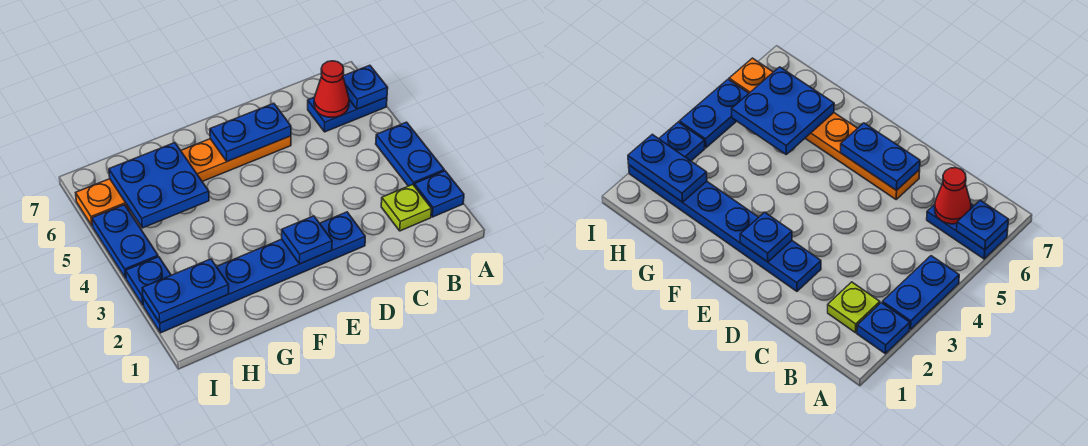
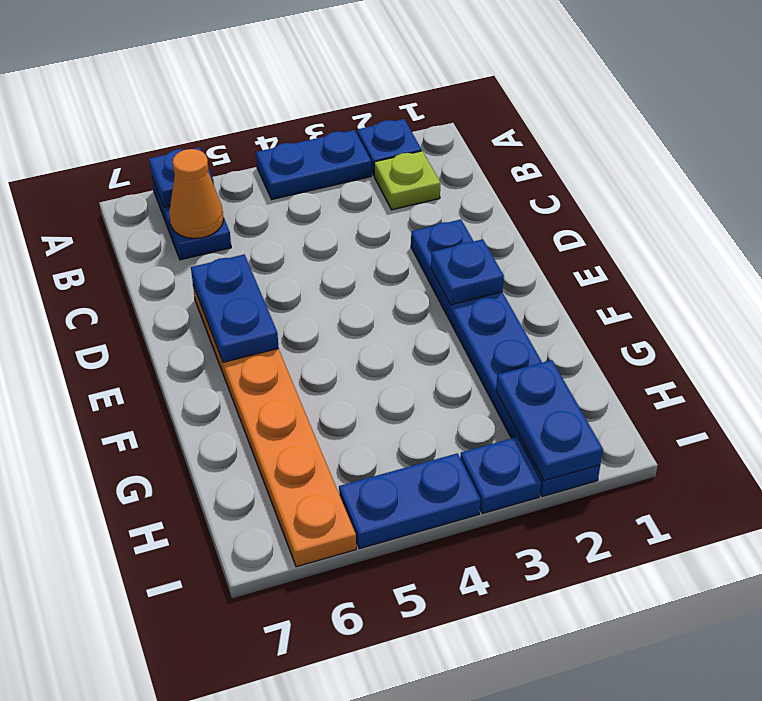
red cone B6 level 2 -> orange cone B6 level 2
blue plate G5:H6 level 2 -> none

